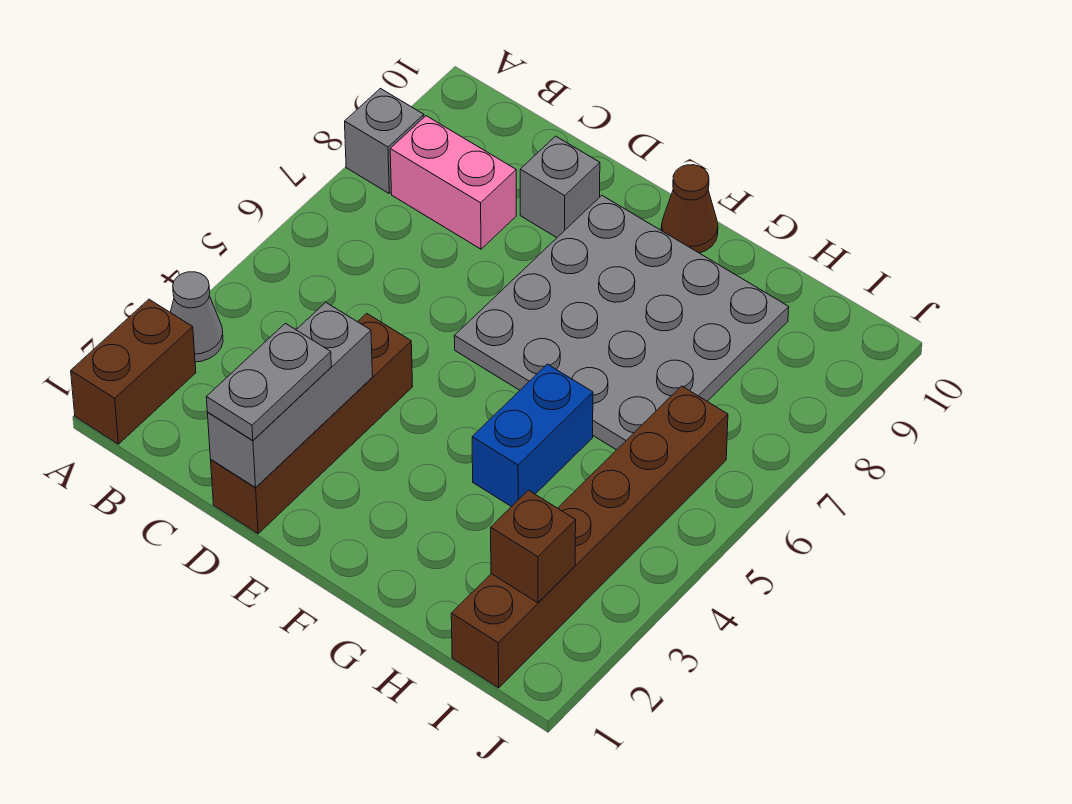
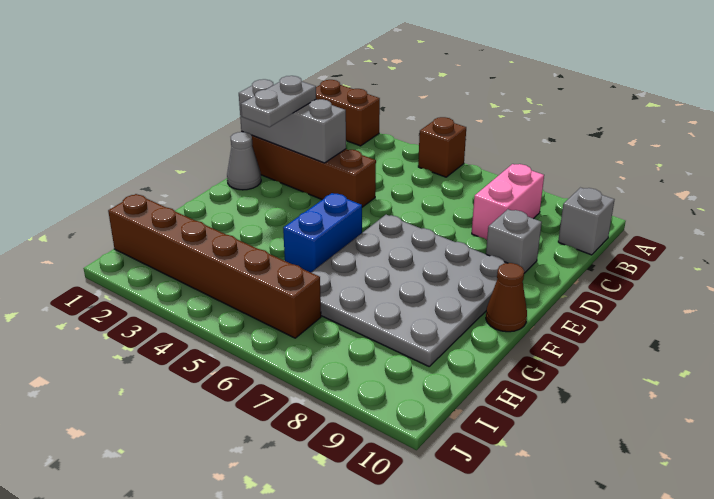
grey cone A3 level 1 -> grey cone E1 level 1
grey brick A8 level 1 -> grey brick B10 level 1
grey plate D1:D2 level 3 -> grey plate D2:E2 level 3
blue brick G4:G5 level 1 -> blue brick F5:G5 level 1
brown brick I2 level 2 -> brown brick A5 level 1

